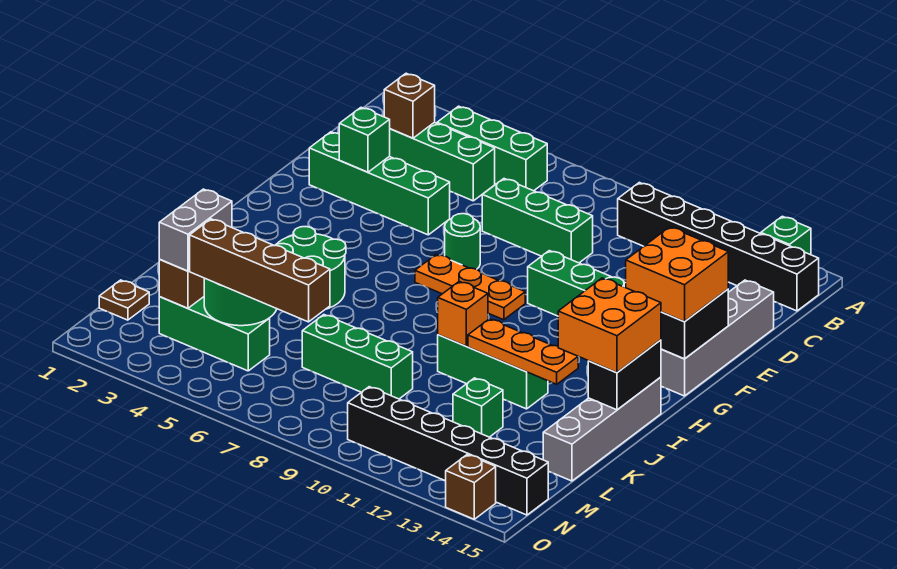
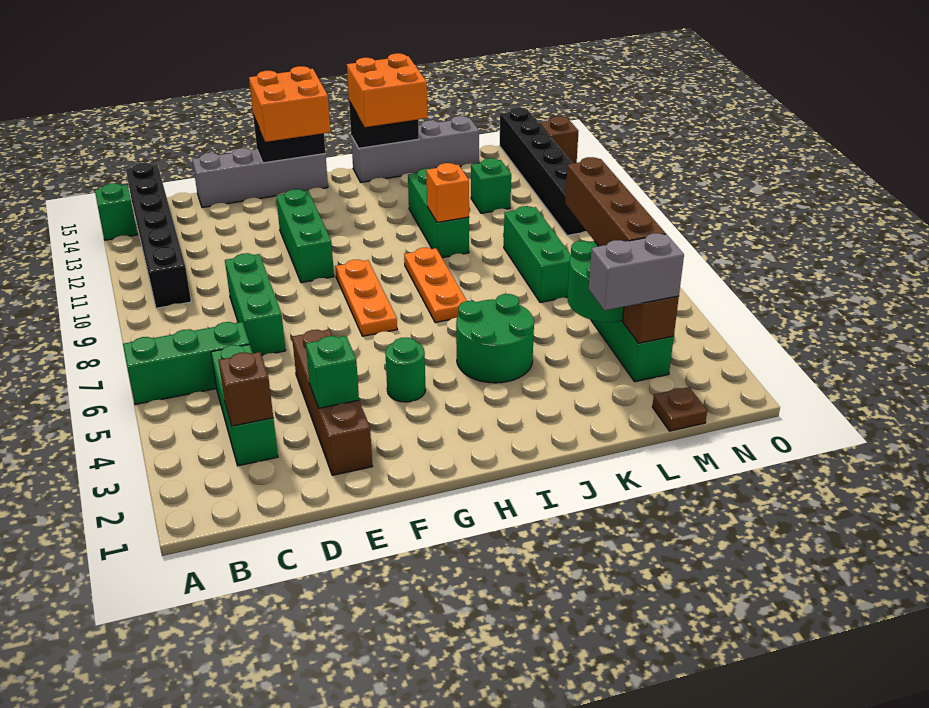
green brick B4:B6 level 1 -> green brick A6:C6 level 1
green brick E2:E5 level 1 -> brown brick E2:E5 level 1
green round brick F7 level 1 -> green round brick G4 level 1
orange plate J11:J13 level 2 -> orange plate I7:I9 level 1

